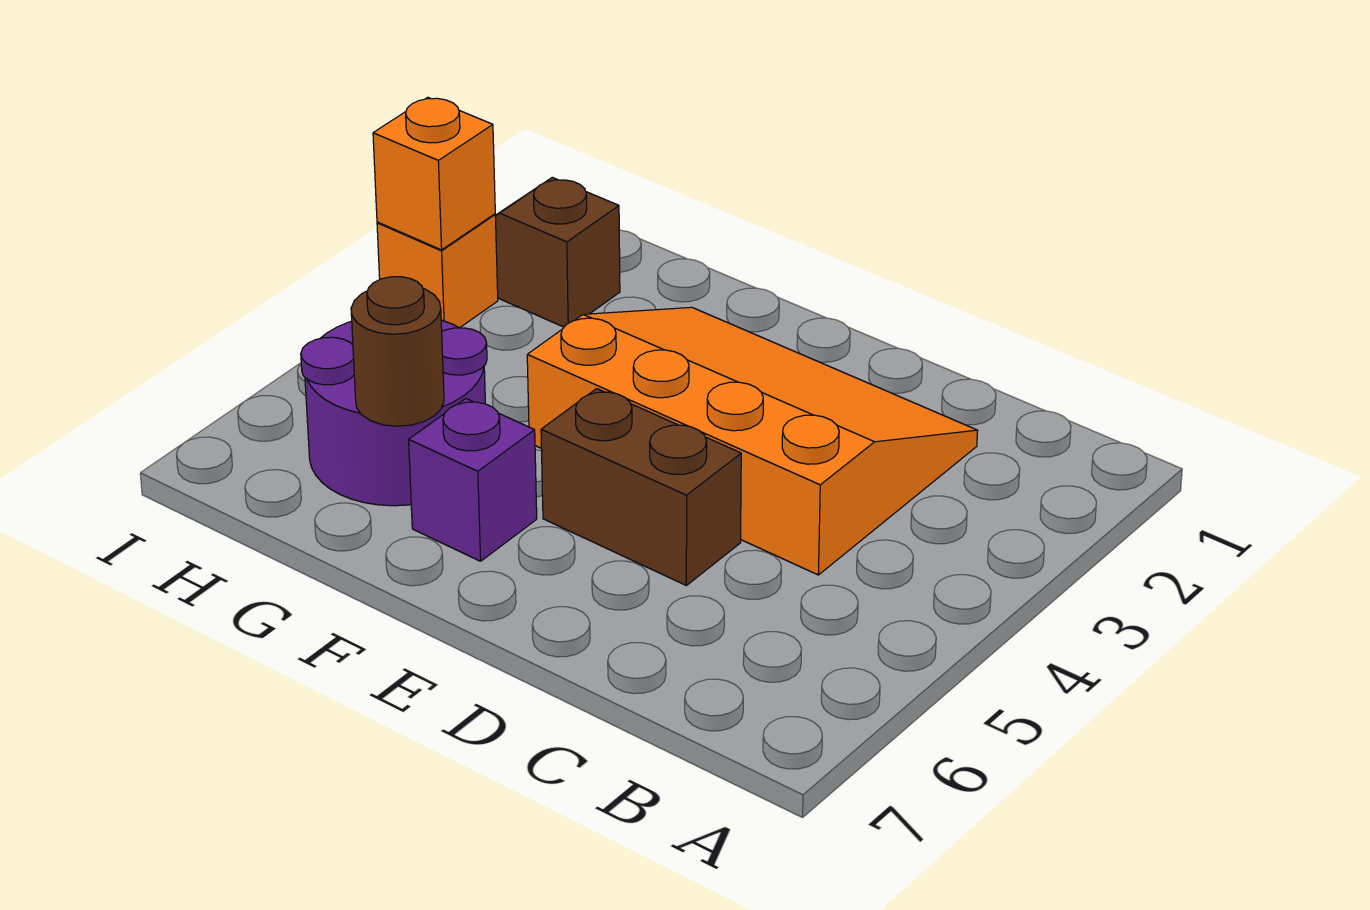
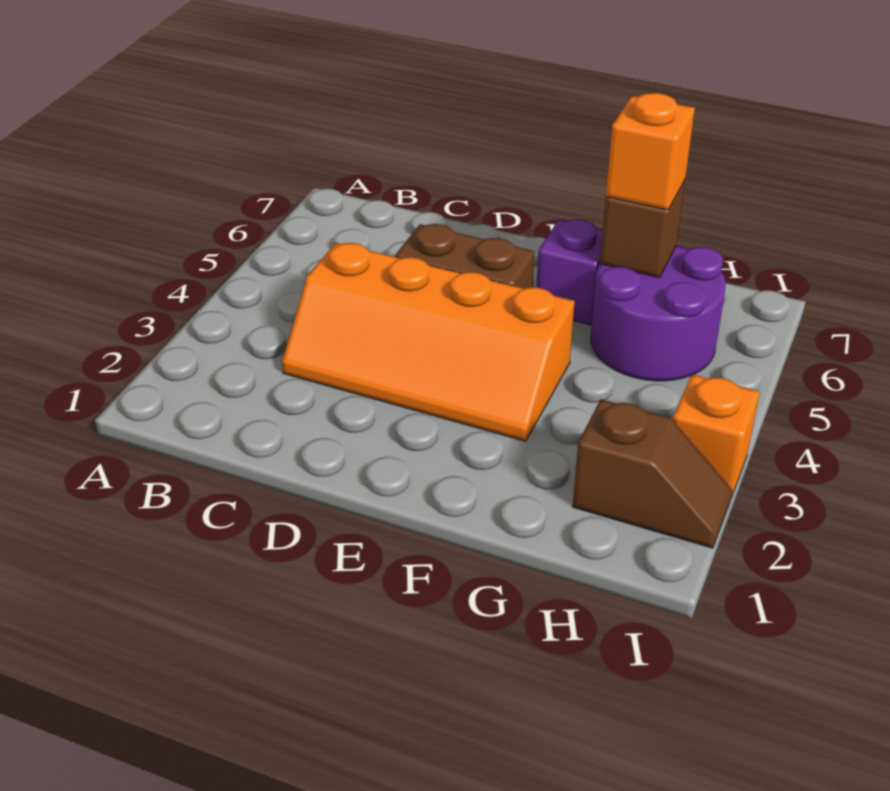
orange slope C2:F4 level 1 top 4 -> orange slope C3:F4 level 1 top 4
brown round brick G6 level 2 -> brown brick G6 level 2
orange brick I3 level 2 -> orange brick G6 level 3

